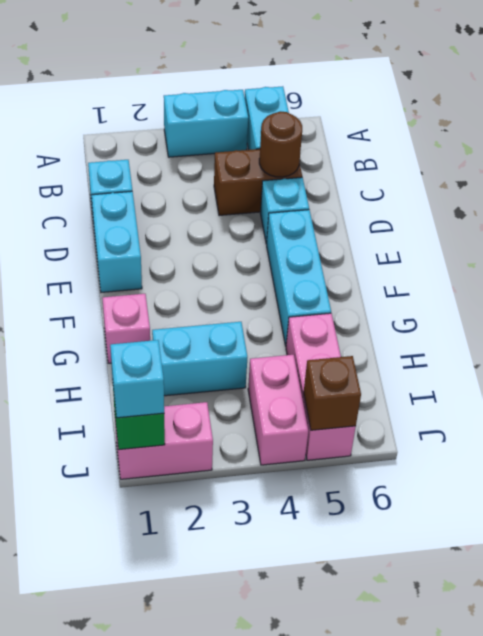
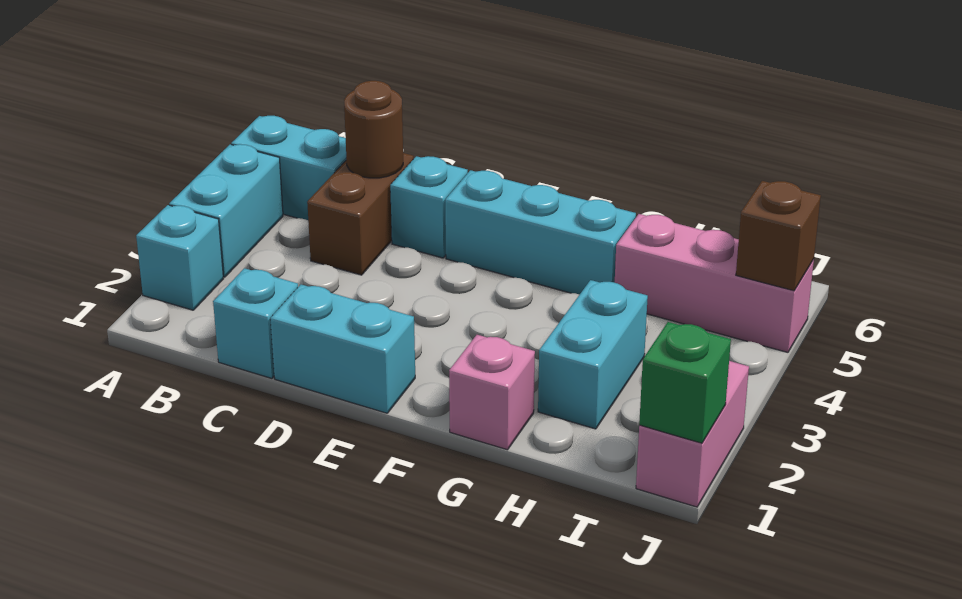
pink brick I4:J4 level 1 -> none
cyan brick J1 level 3 -> cyan brick A2 level 1

